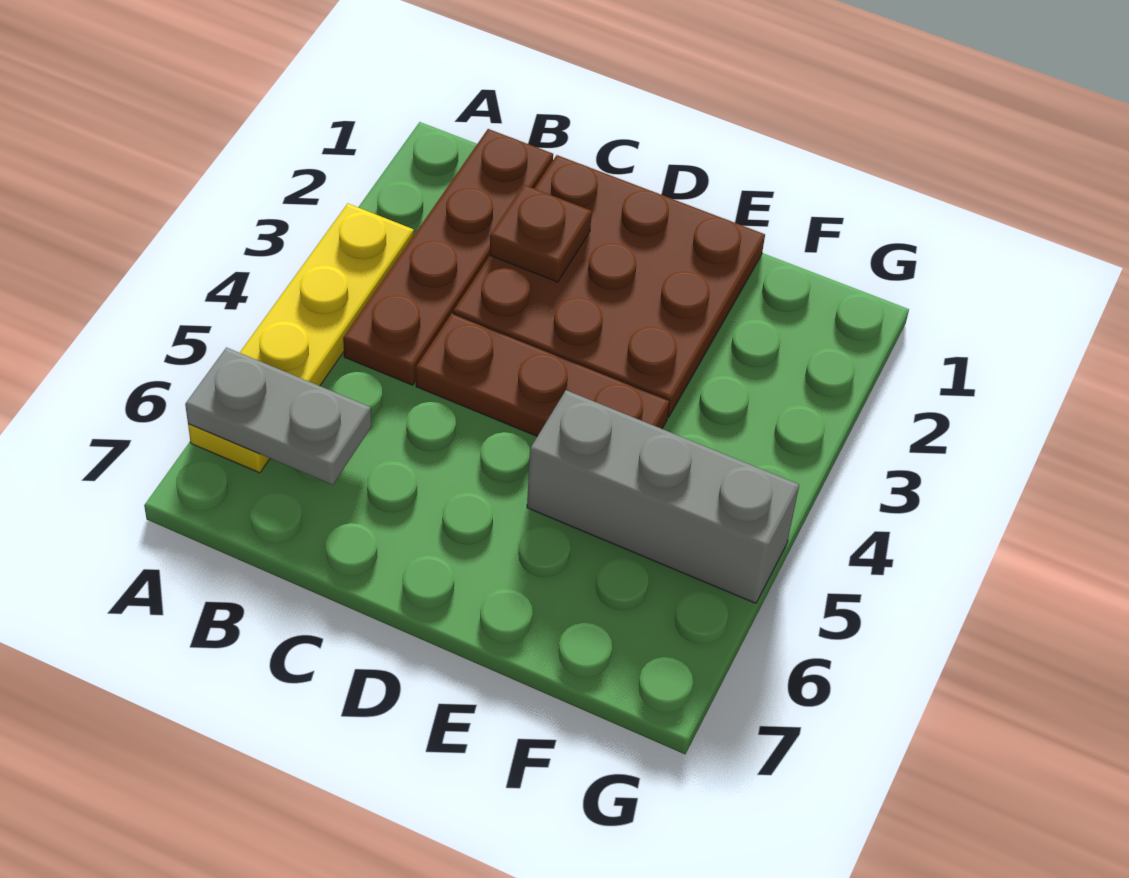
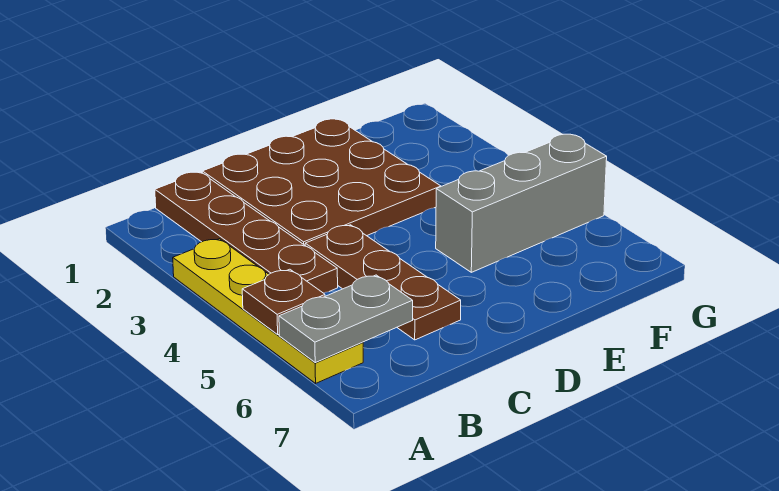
brown plate C2 level 2 -> brown plate A5 level 2
brown plate C4:E4 level 1 -> brown plate C4:C6 level 1

